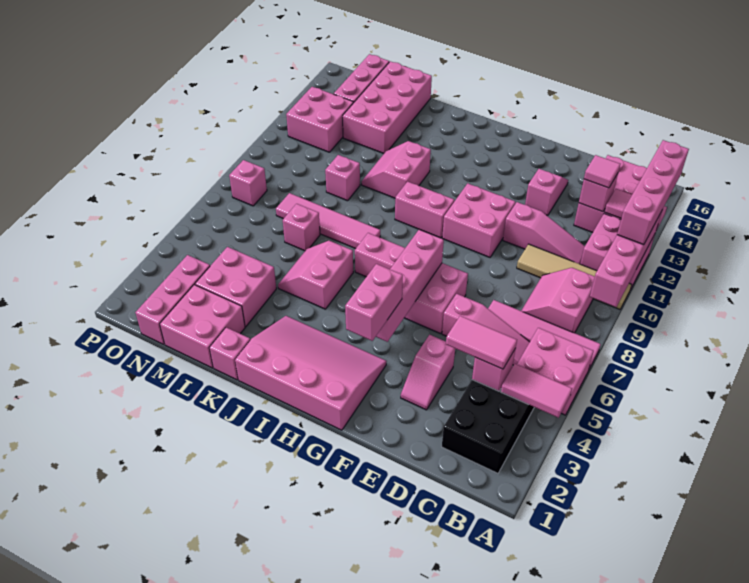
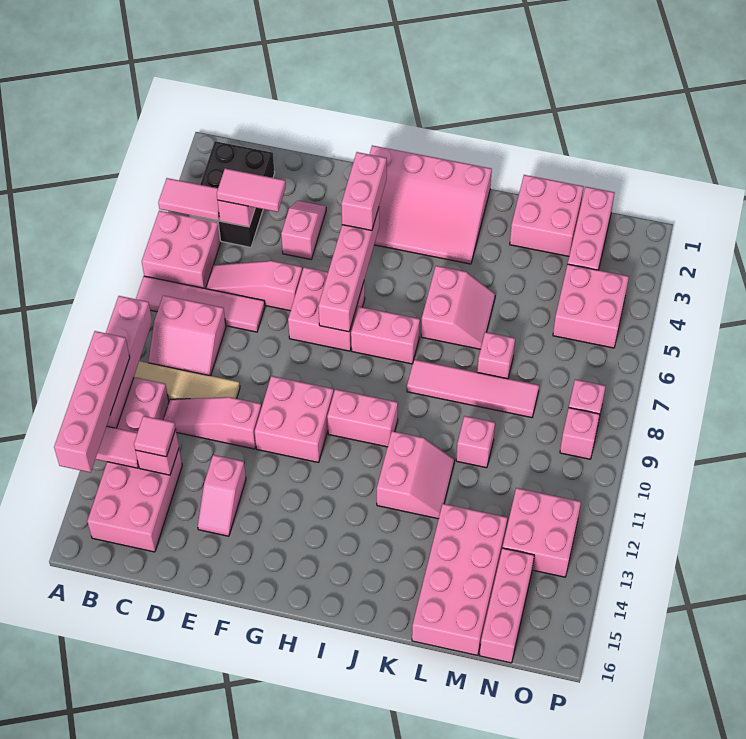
pink slope B8:C9 level 1 top B -> pink slope B8:C9 level 1 top 8
pink brick K1 level 1 -> pink brick O9 level 1
pink brick L3:M4 level 1 -> pink brick N4:O5 level 1

